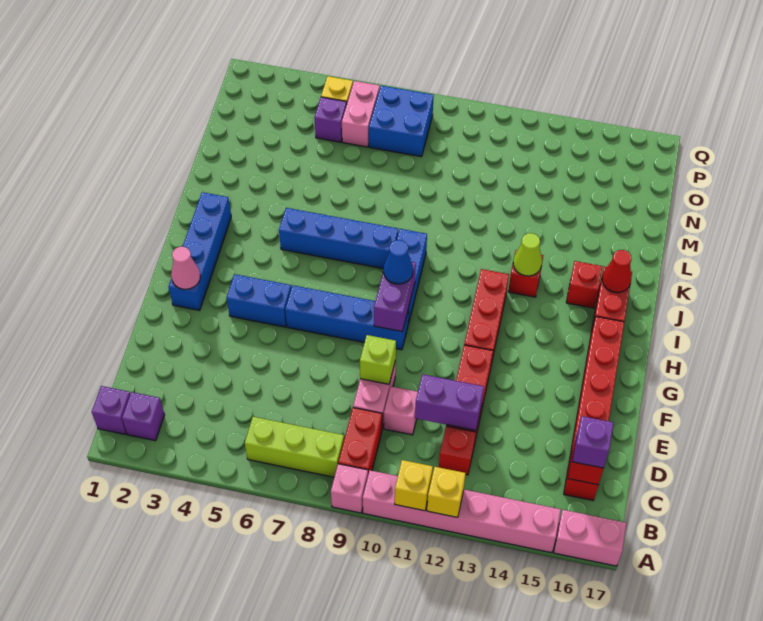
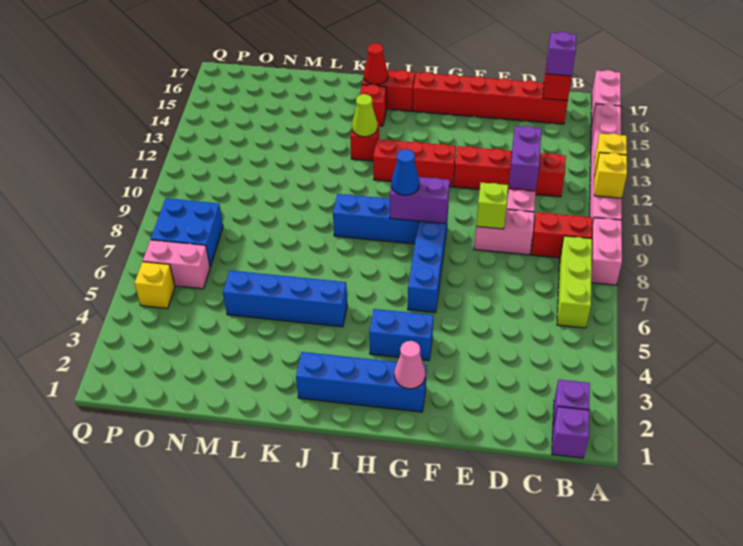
pink brick A9 level 1 -> pink brick A8:A9 level 1
blue brick G4:G5 level 1 -> blue brick G4:H4 level 1
blue brick J5:J8 level 1 -> blue brick J5:M5 level 1
purple brick O5 level 1 -> none

